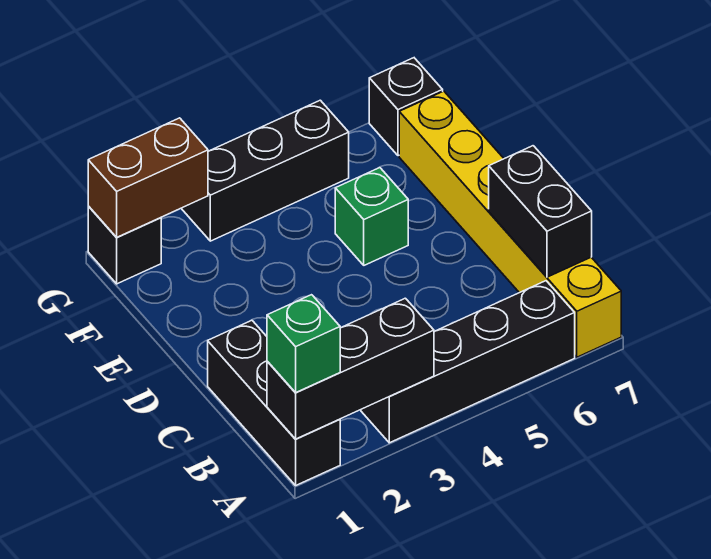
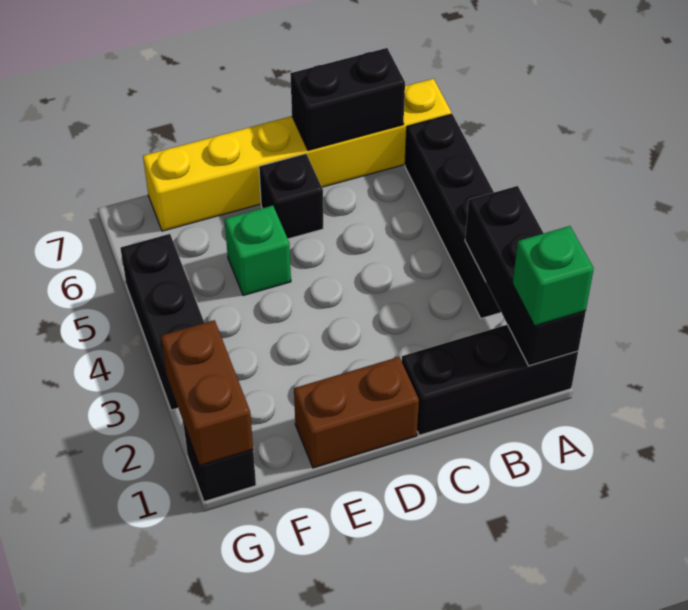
none -> brown brick D1:E1 level 1
black brick G7 level 1 -> black brick D6 level 1

